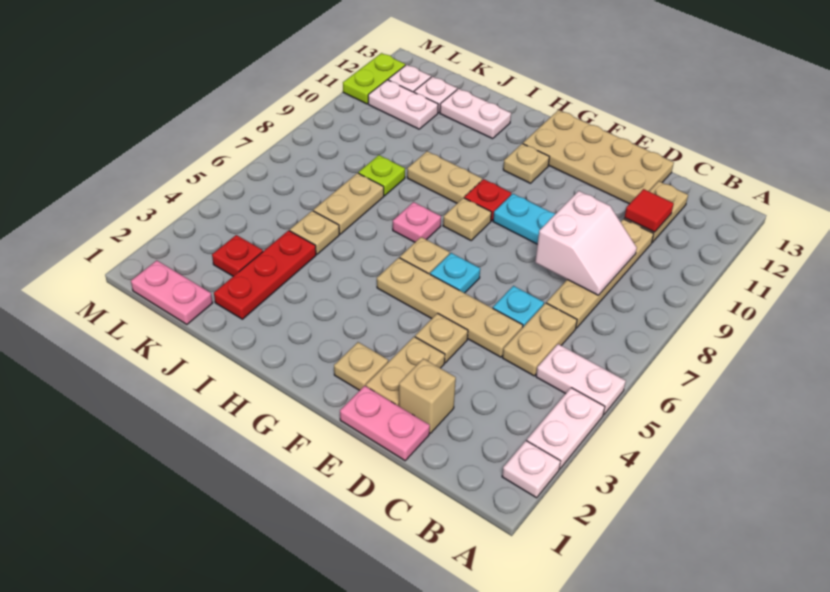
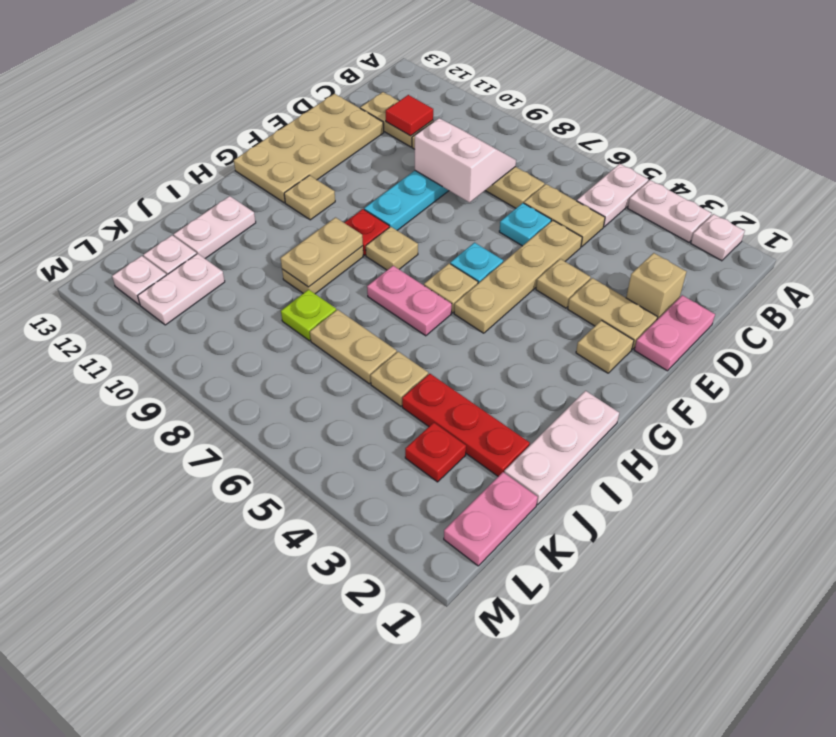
none -> white plate H1:J1 level 1
pink plate H7 level 1 -> pink plate H6:H7 level 1
none -> tan plate H9:I9 level 2
lime plate M11:M12 level 1 -> none

